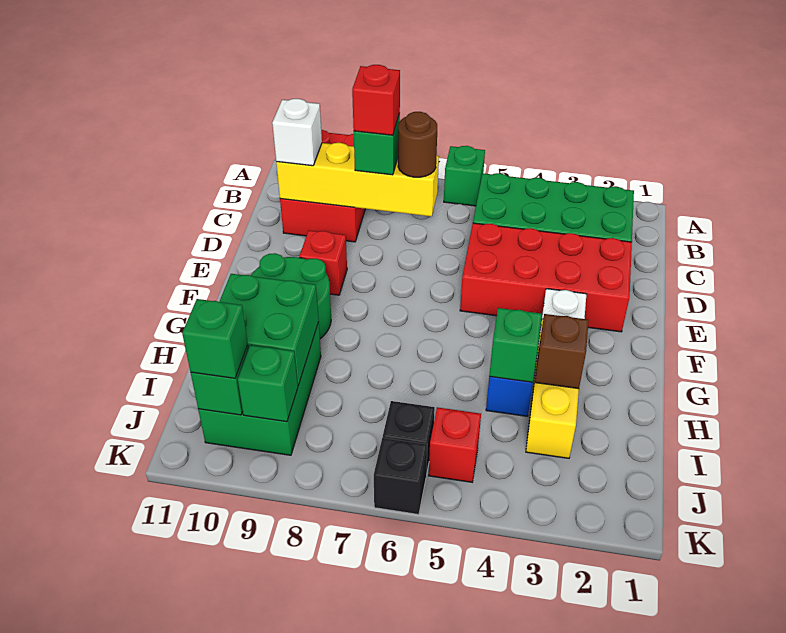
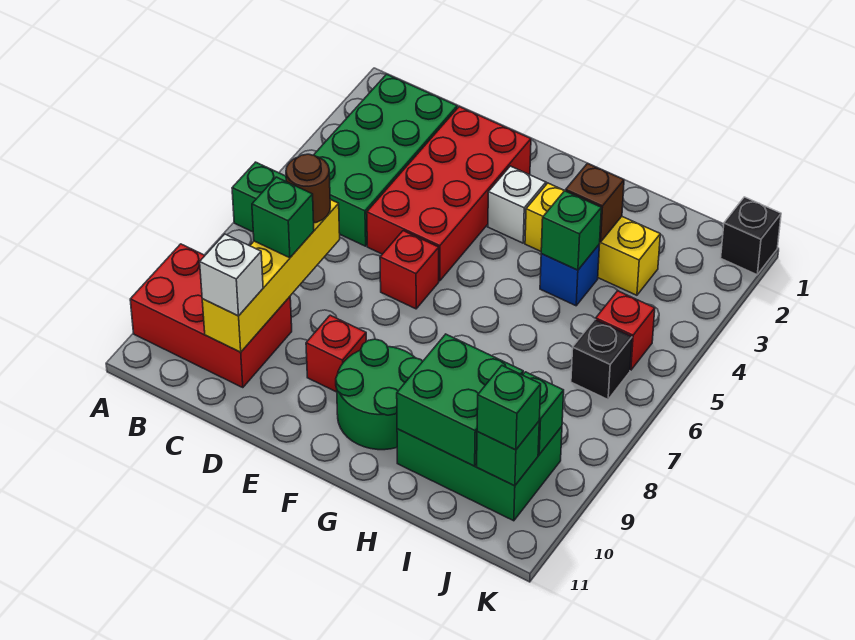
red brick C8 level 4 -> red brick E6 level 1
black brick K6 level 1 -> black brick K1 level 1

